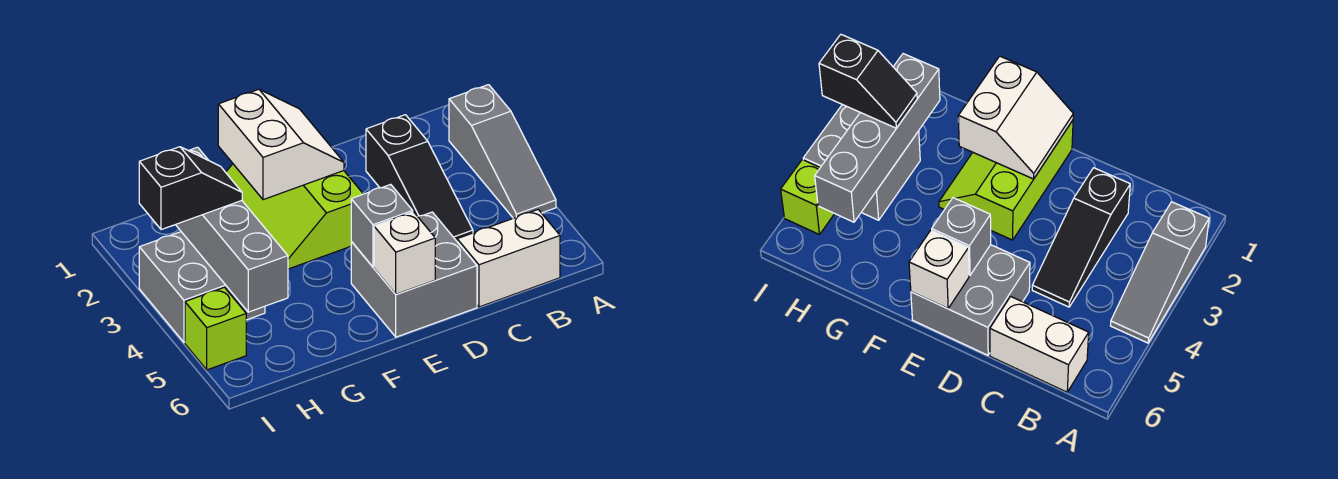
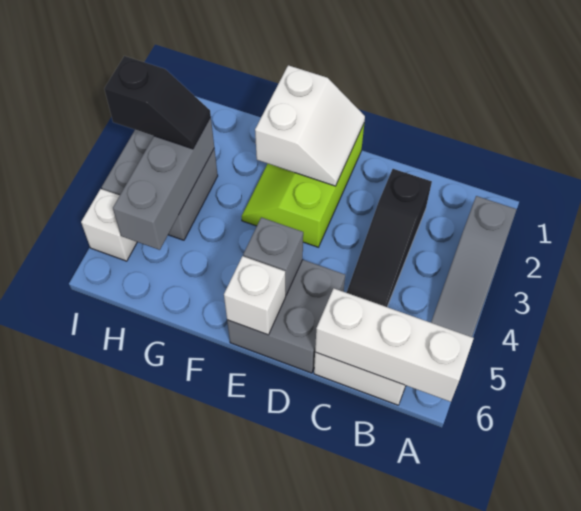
none -> white brick A6:C6 level 2
grey brick H2:H5 level 2 -> grey brick H3:H5 level 2
lime brick I5 level 1 -> white brick I5 level 1

